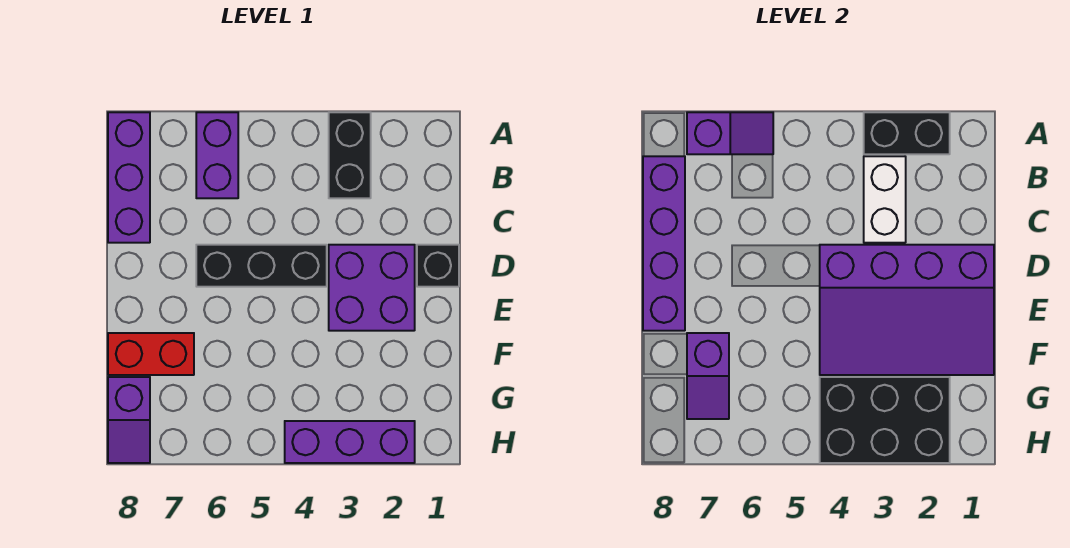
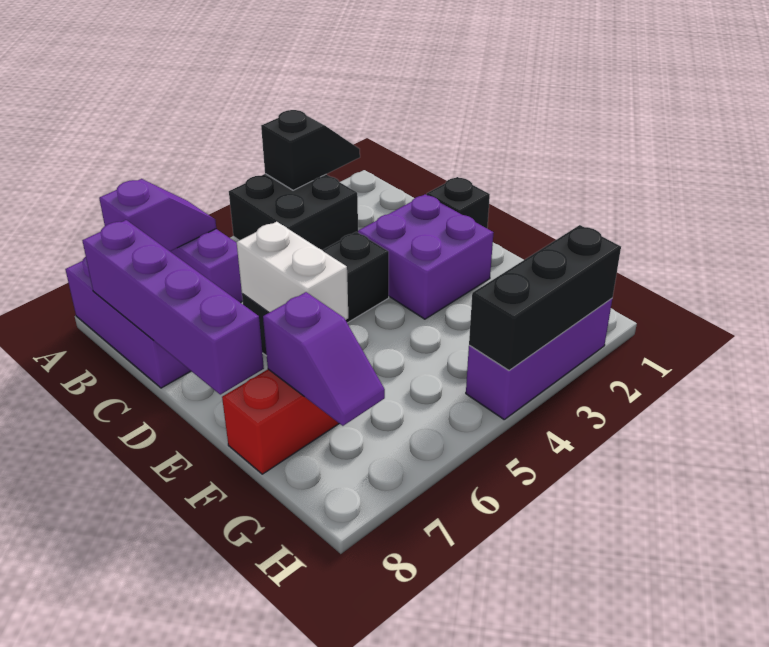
black brick A2:A3 level 2 -> black slope A2:A3 level 2 top 3
black brick A3:B3 level 1 -> black brick A3:B4 level 1
white brick B3:C3 level 2 -> white brick D6:E6 level 2
purple slope D1:F4 level 2 top D -> none
black brick G2:H4 level 2 -> black brick H2:H4 level 2
purple slope G8:H8 level 1 top G -> none

